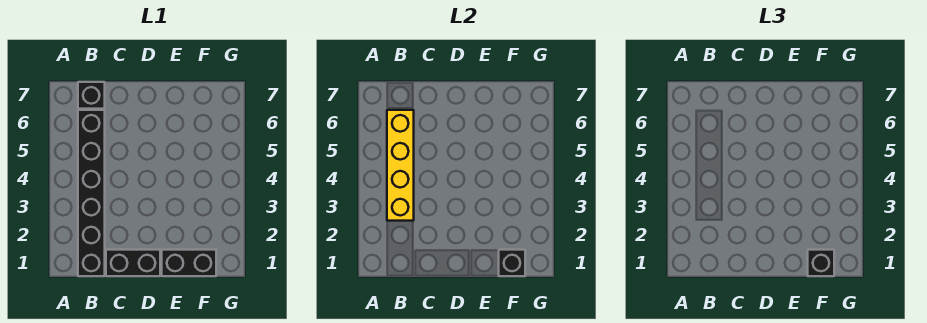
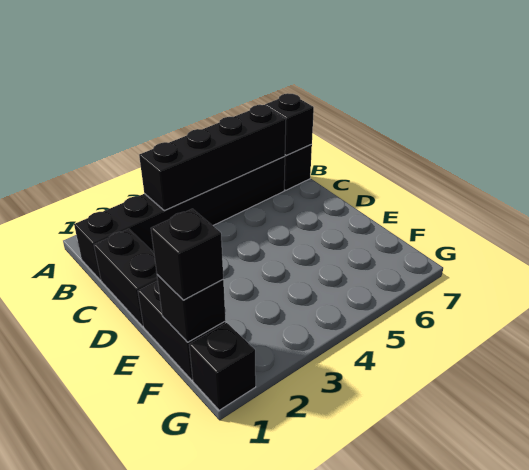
yellow brick B3:B6 level 2 -> black brick B3:B6 level 2
none -> black brick B7 level 2
none -> black brick G1 level 1

